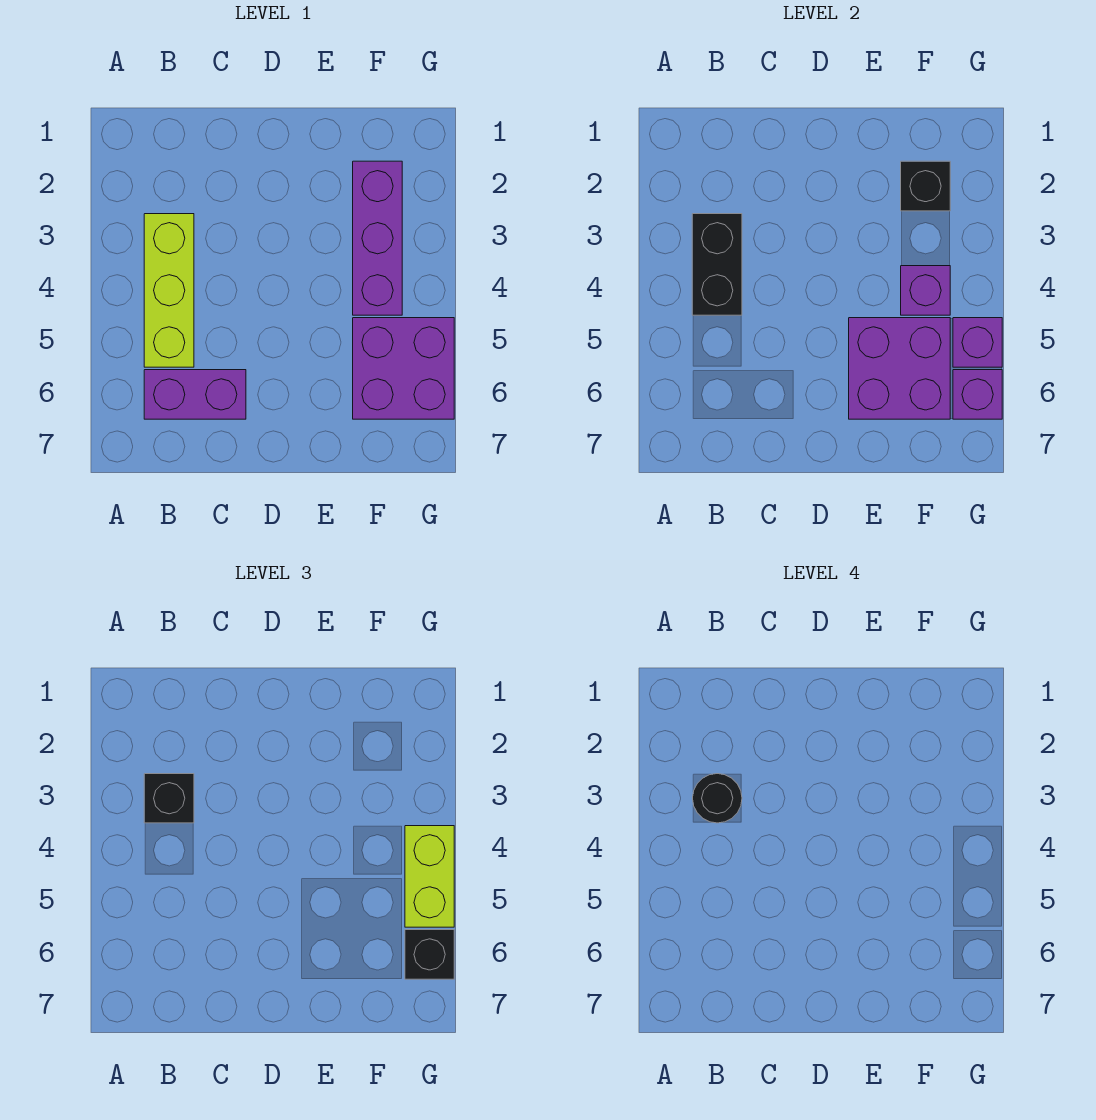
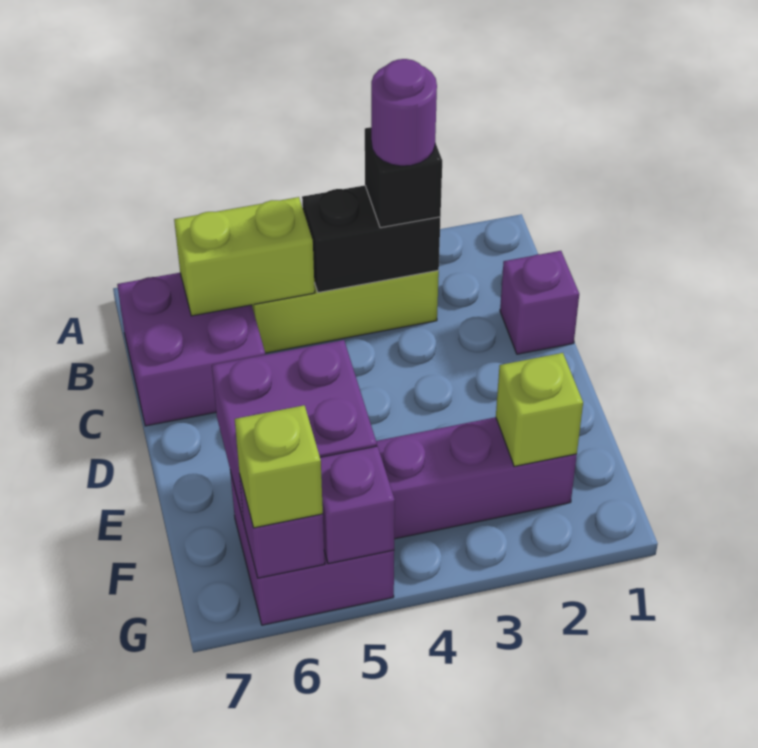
black round brick B3 level 4 -> purple round brick B3 level 4
purple brick B6:C6 level 1 -> purple brick B6:C7 level 1
black brick F2 level 2 -> lime brick F2 level 2
purple brick F4 level 2 -> purple brick C1 level 1
lime brick G4:G5 level 3 -> lime brick B5:B6 level 2
black brick G6 level 3 -> lime brick G6 level 3

